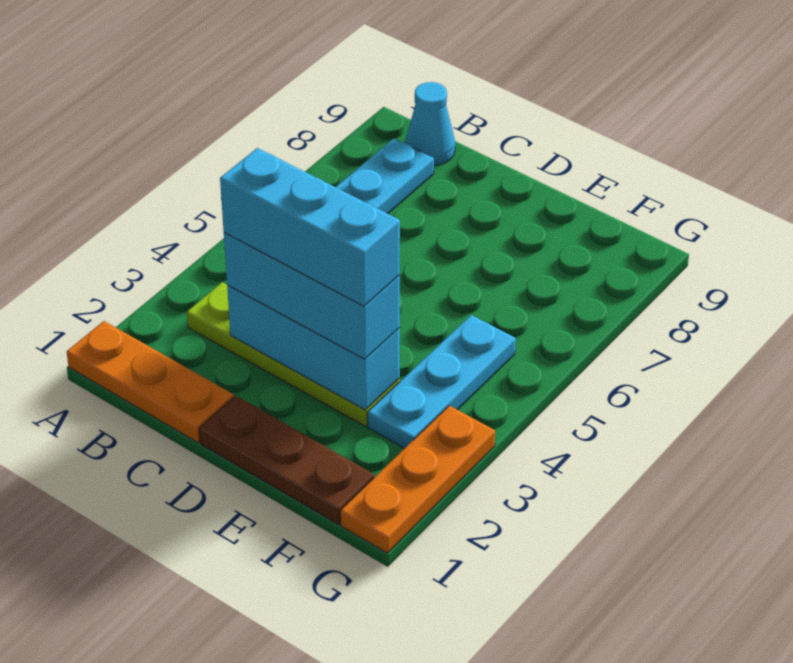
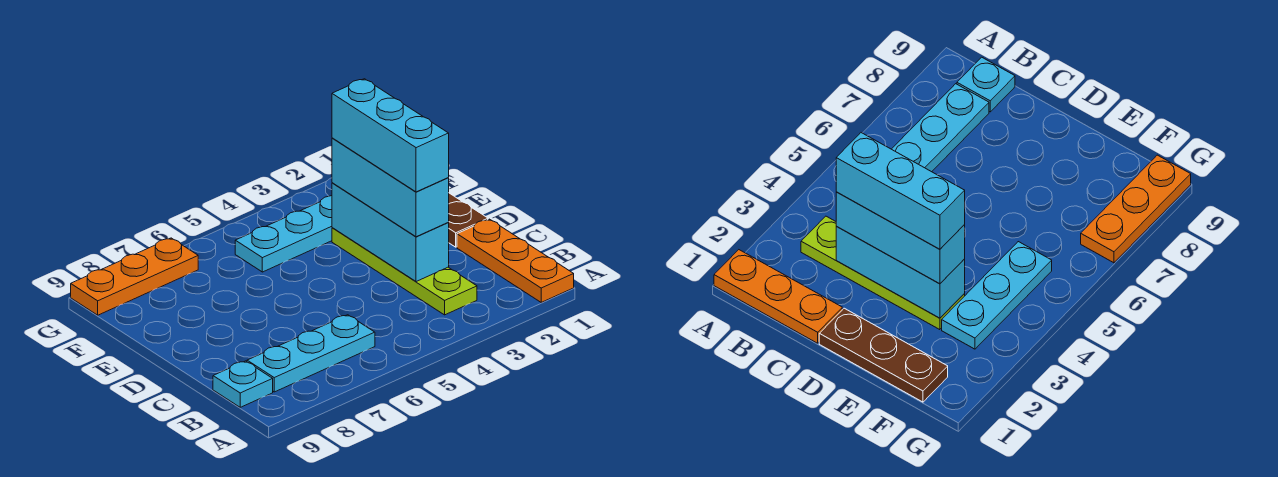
cyan cone B9 level 1 -> cyan plate B9 level 1
orange plate G1:G3 level 1 -> orange plate G7:G9 level 1

